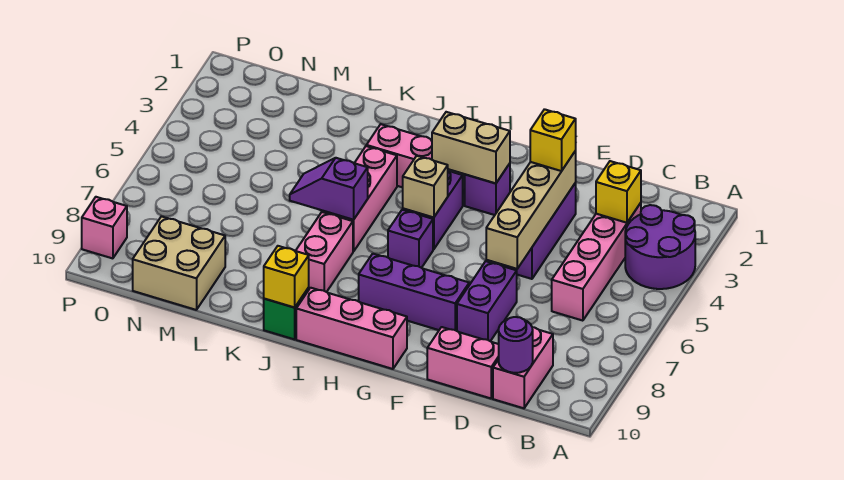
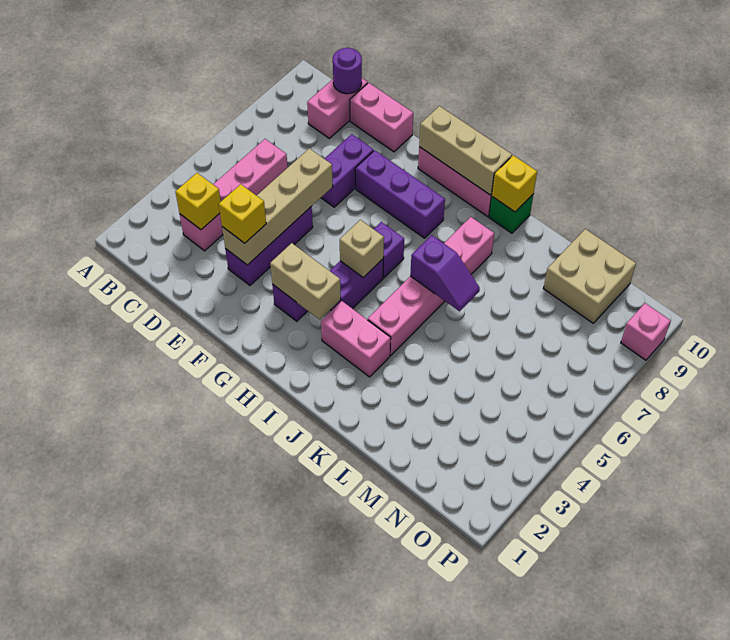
purple round brick A3:B4 level 1 -> none
none -> tan brick G10:I10 level 2

